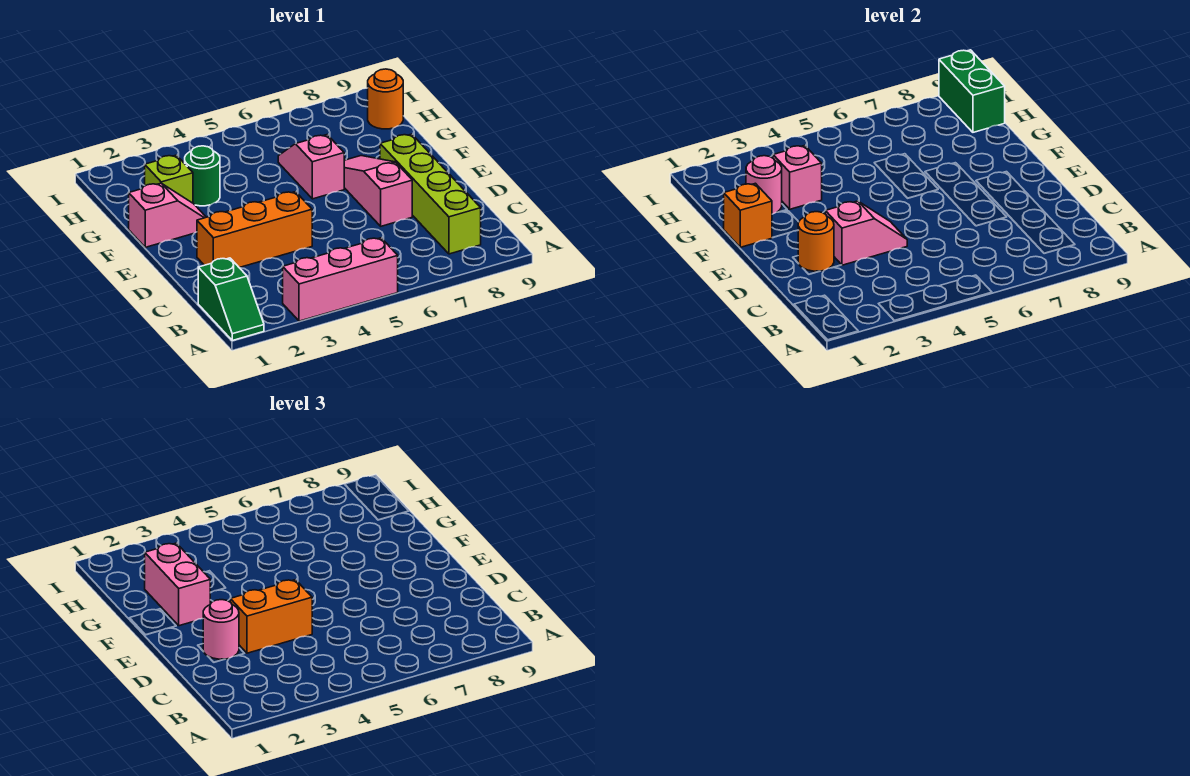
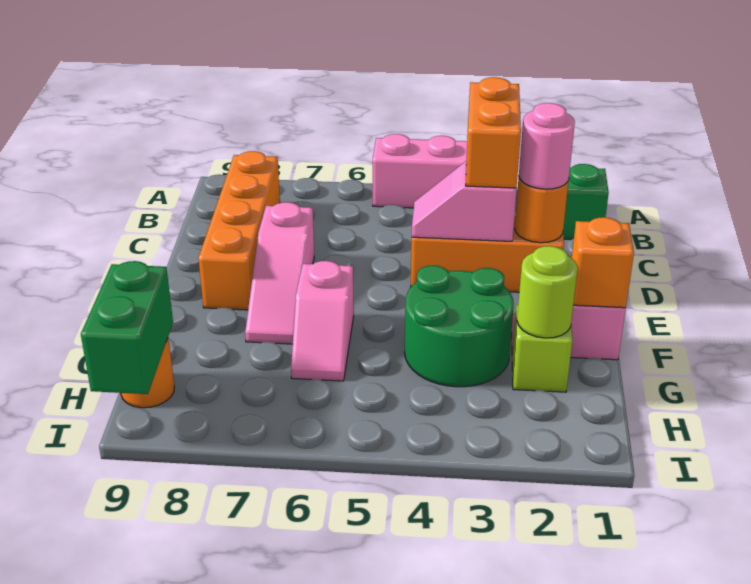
lime brick B8:E8 level 1 -> orange brick B8:E8 level 1
orange brick D3:D4 level 3 -> orange brick C3:D3 level 3
pink brick F2:G2 level 3 -> none
pink round brick G2 level 2 -> lime round brick G2 level 2
green round brick G3 level 1 -> green round brick F3:G4 level 1
pink brick G3 level 2 -> none

